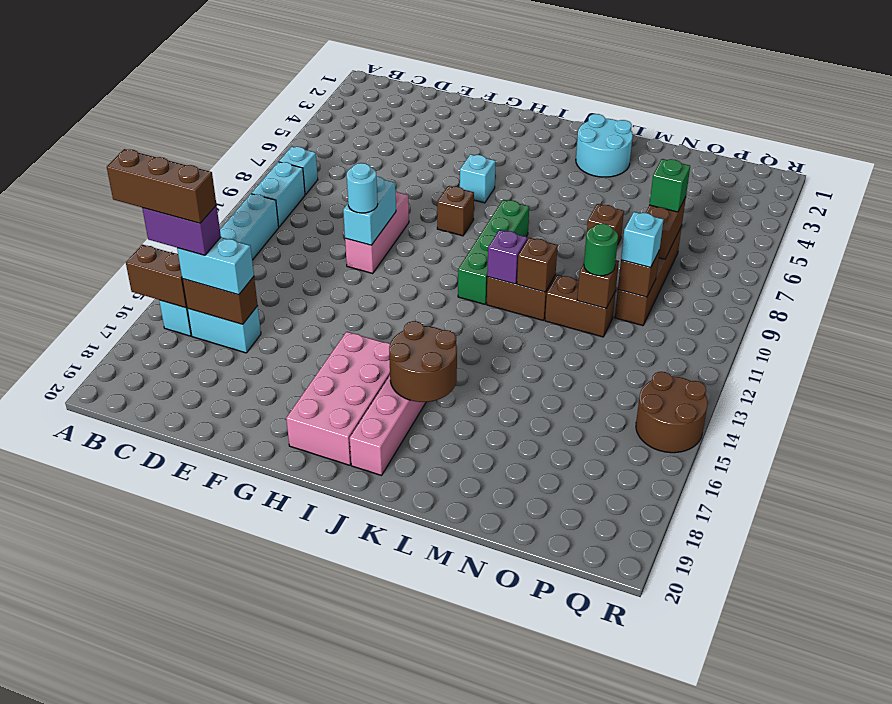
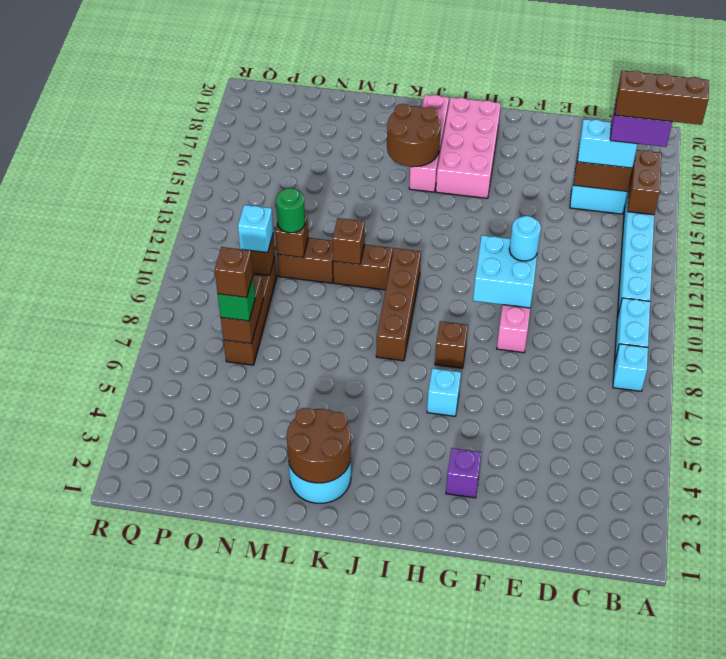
brown brick A16:B16 level 2 -> brown brick B15:B16 level 2
cyan brick F10:F11 level 2 -> cyan brick F10:G11 level 2
green brick J8:J11 level 1 -> brown brick J8:J11 level 1
purple brick K11 level 2 -> purple brick G3 level 1
brown brick M7 level 1 -> brown brick O7 level 4
brown round brick Q14:R15 level 1 -> brown round brick K2:L3 level 2

